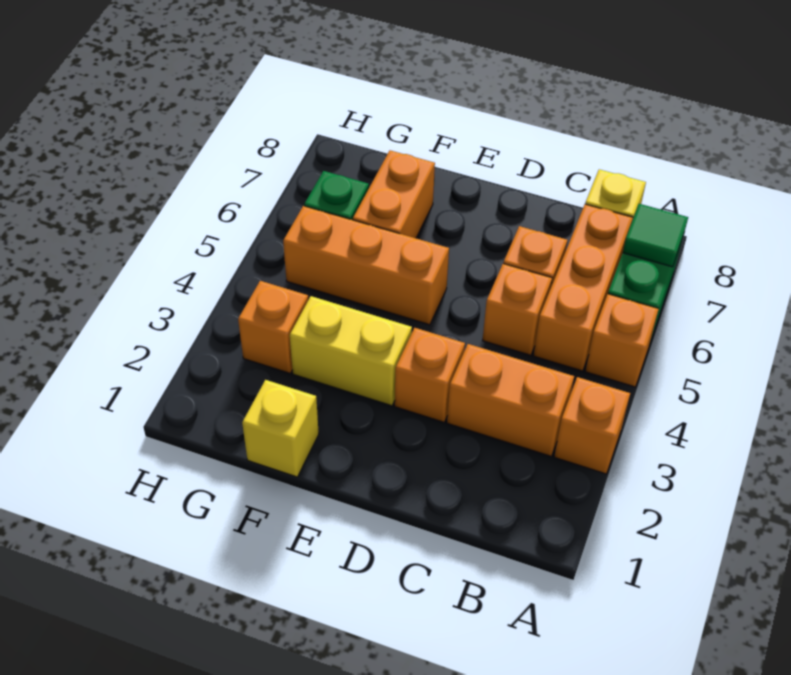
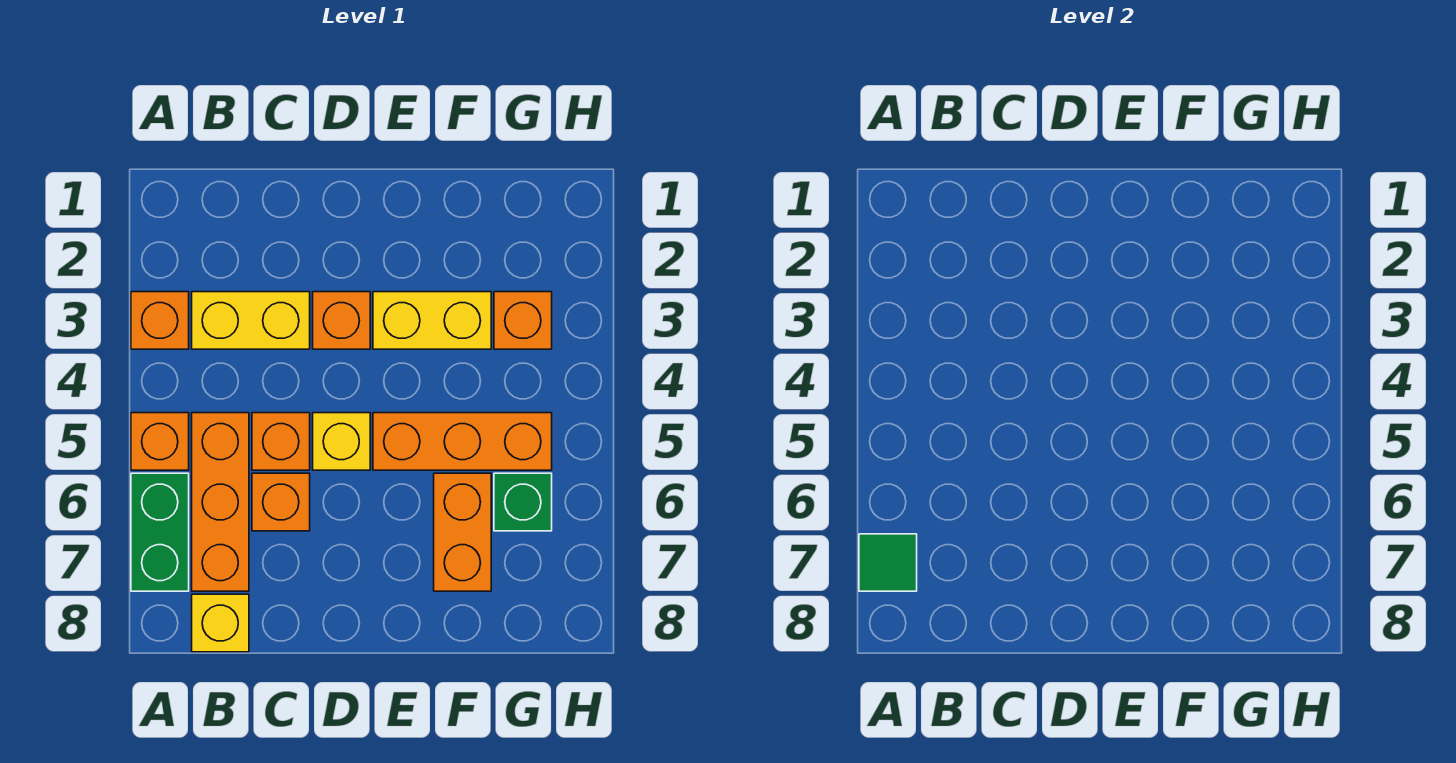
orange brick B3:C3 level 1 -> yellow brick B3:C3 level 1
yellow brick F1 level 1 -> yellow brick D5 level 1

